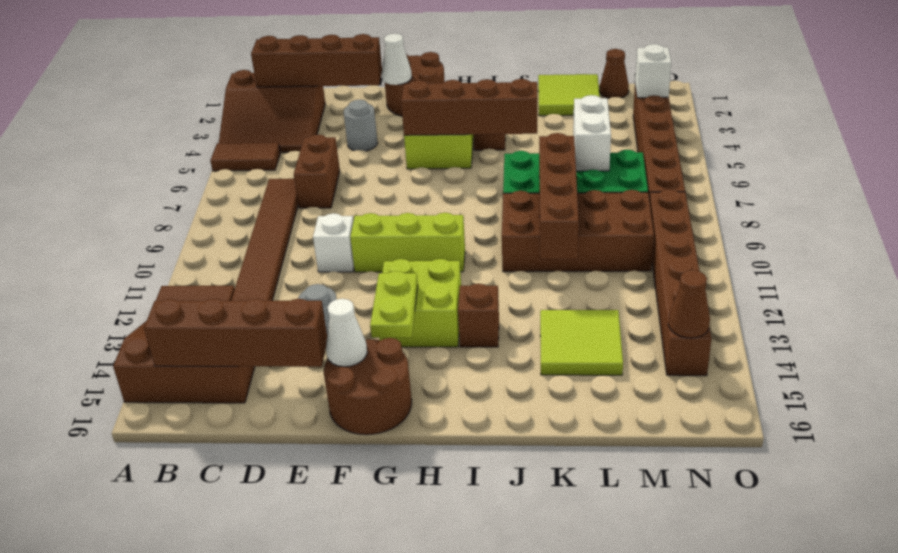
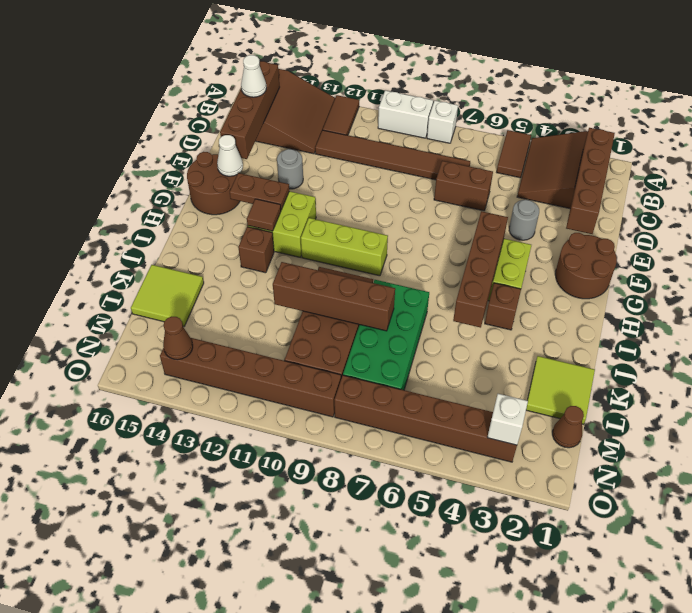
white brick E10 level 1 -> white brick A8 level 1
white cone F2 level 2 -> white cone C15 level 3
lime brick F10:H10 level 1 -> lime brick H9:H11 level 1
lime plate G13:G14 level 2 -> brown plate G13:G14 level 2
none -> brown tile H13 level 2
lime tile K13:L14 level 1 -> lime tile K15:L16 level 1
white brick L6:L7 level 2 -> white brick A9:A10 level 1

